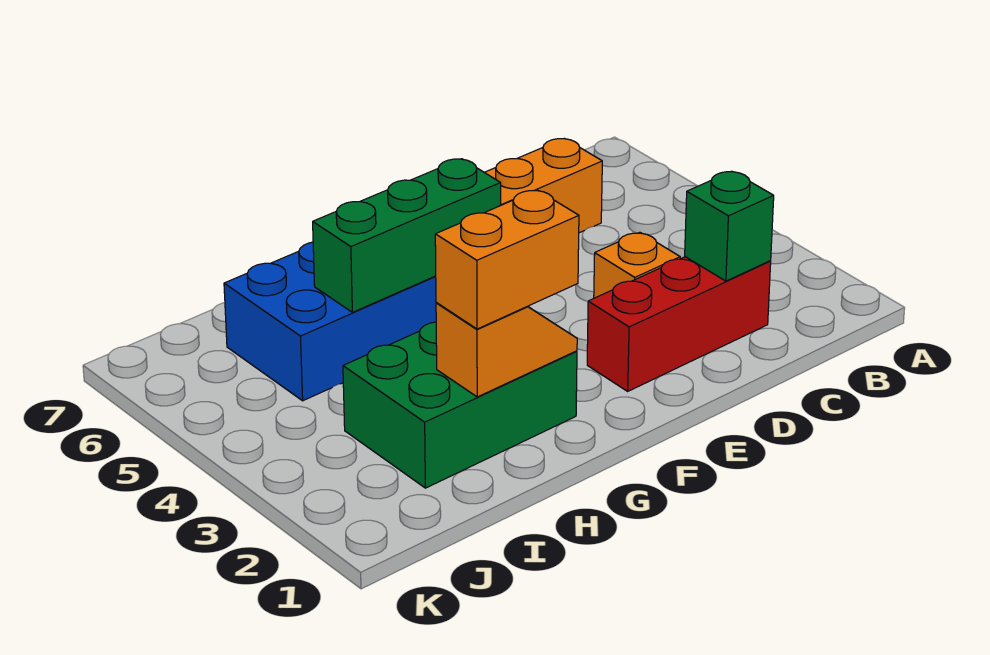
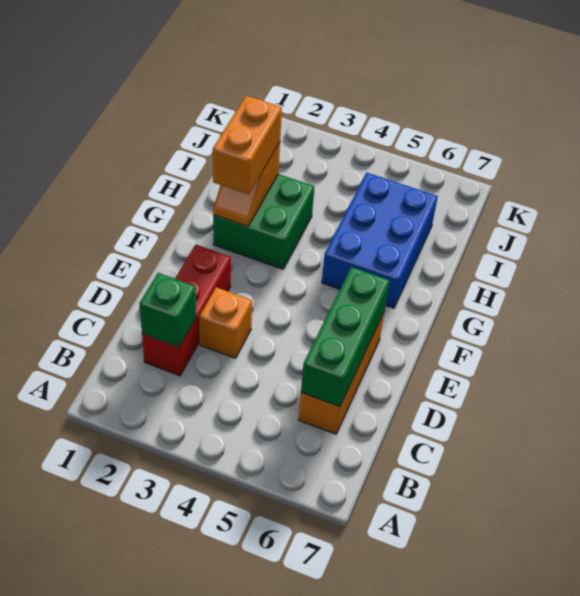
green brick F5:H5 level 2 -> green brick C6:E6 level 2
green brick G2:I3 level 1 -> green brick G2:H3 level 1

